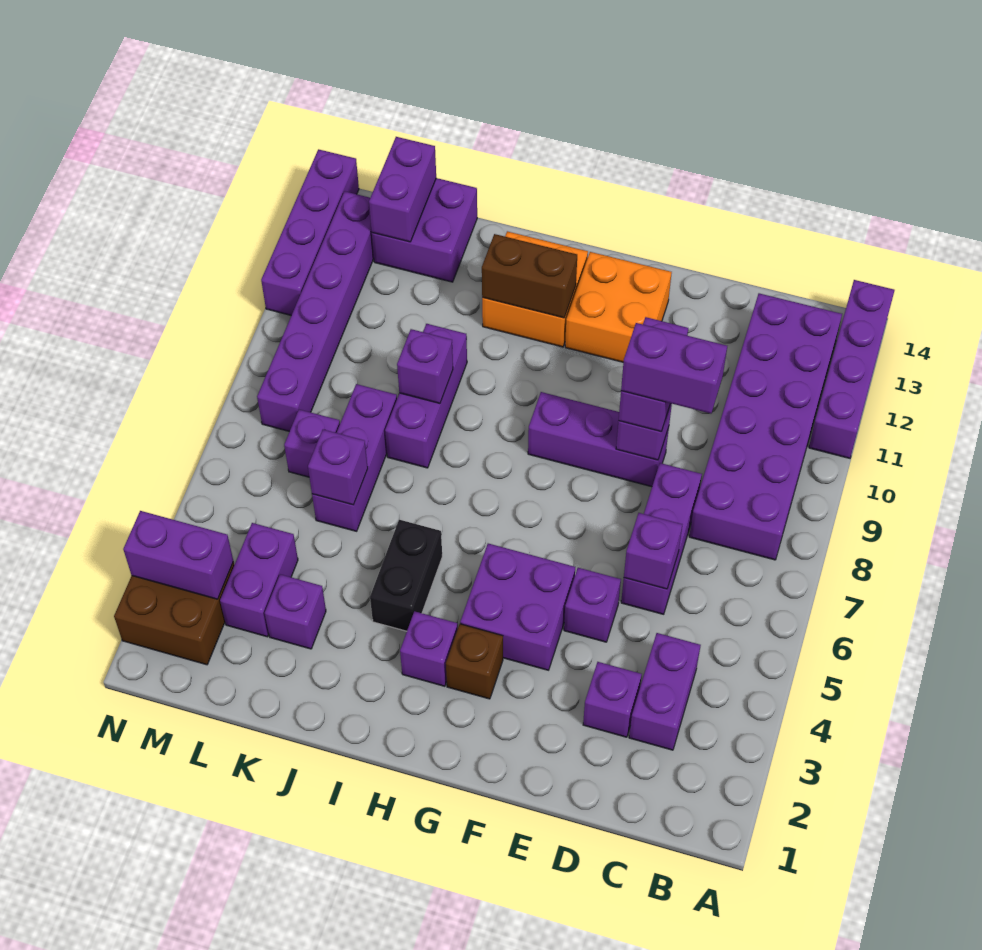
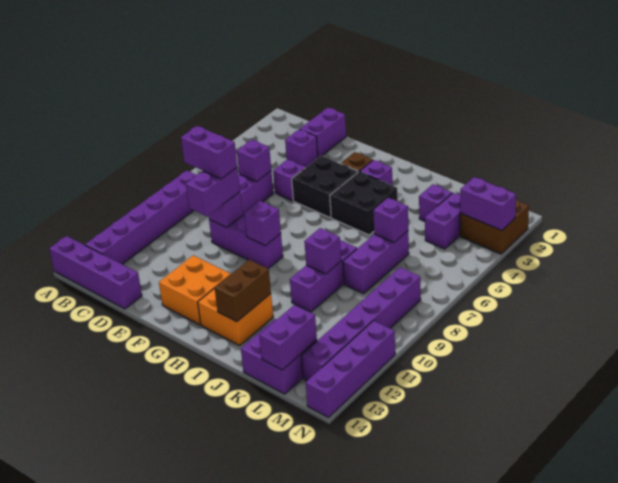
purple brick A11:A14 level 1 -> purple brick A14:D14 level 1
purple brick B8:C13 level 1 -> purple brick B8:B13 level 1
purple brick C3:C4 level 1 -> purple brick D1:D2 level 1
purple brick F4:G5 level 1 -> black brick F4:G5 level 1
brown brick H12:I12 level 2 -> brown brick I12:I13 level 2
black brick I4:I5 level 1 -> black brick H4:I5 level 1
purple brick L7 level 1 -> purple brick G9 level 2

